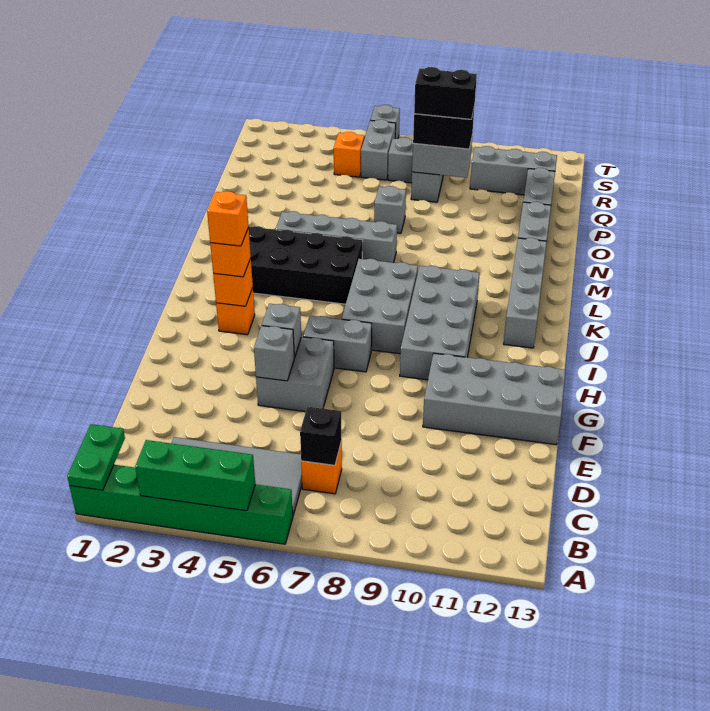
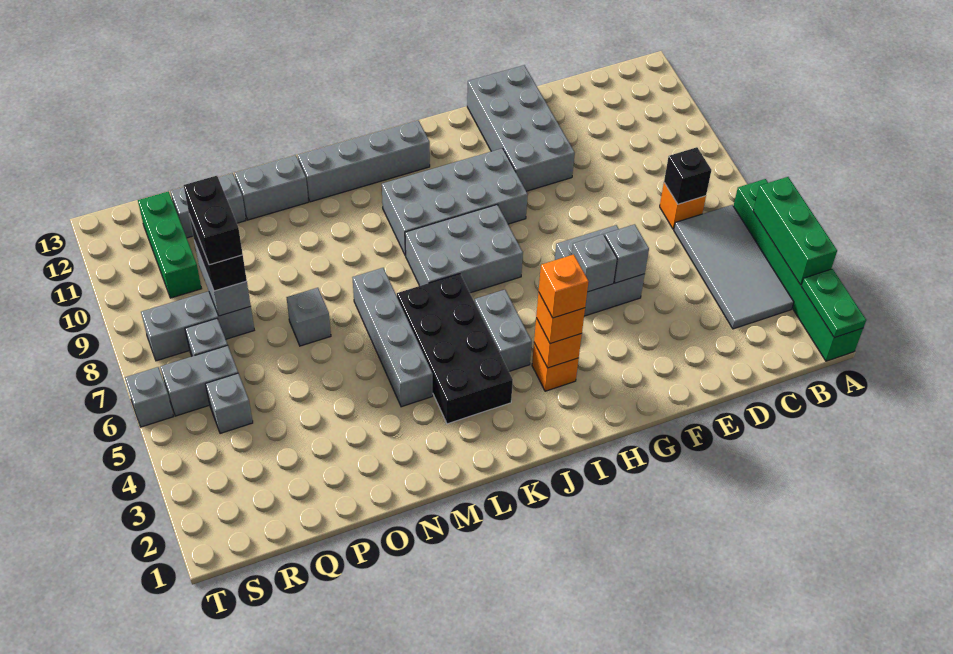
green plate A1:B1 level 2 -> green plate A1:A2 level 2
grey brick H6:H7 level 1 -> grey brick J4:J5 level 1
orange brick R5 level 1 -> grey brick R5 level 1
grey brick R10:R12 level 1 -> green brick R10:R12 level 1

